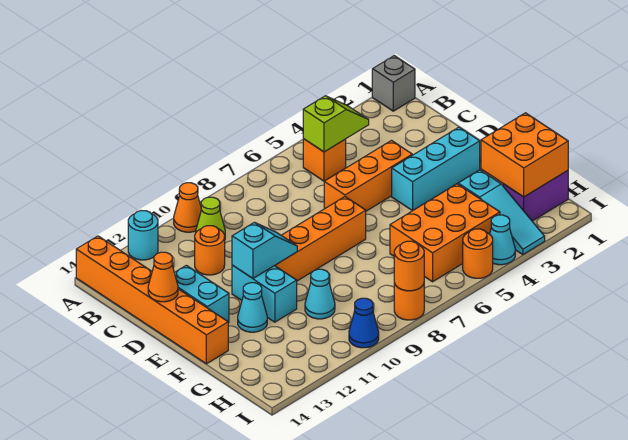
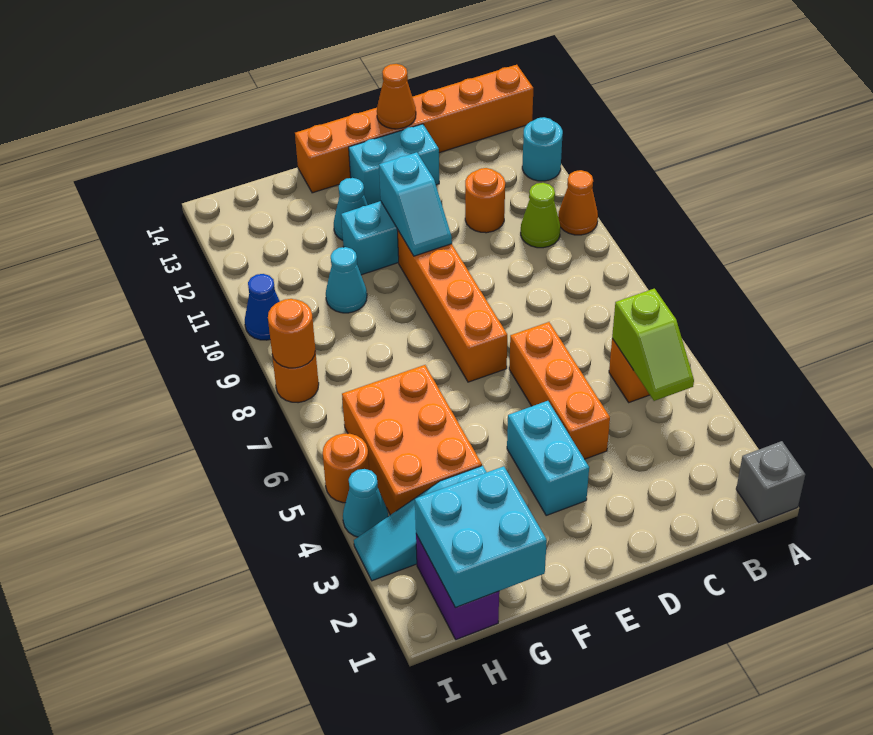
cyan brick E2:E4 level 1 -> cyan brick E3:E4 level 1
orange brick G1:H2 level 2 -> cyan brick G1:H2 level 2

